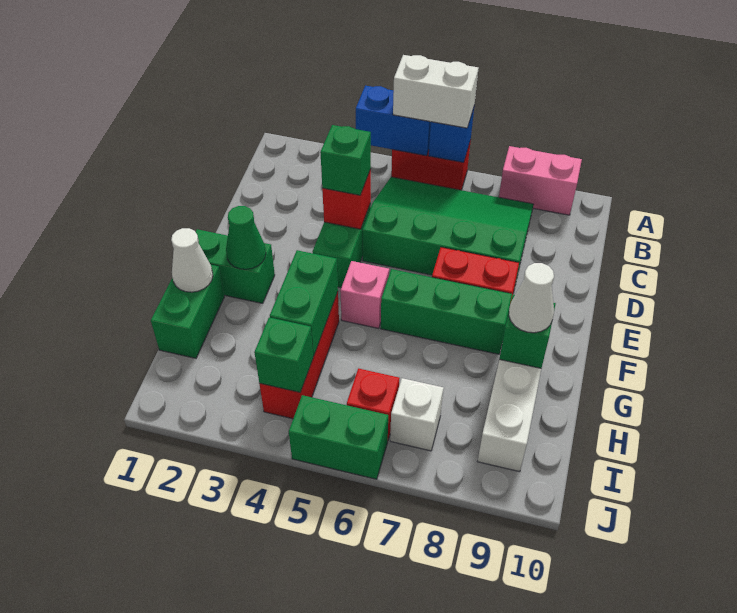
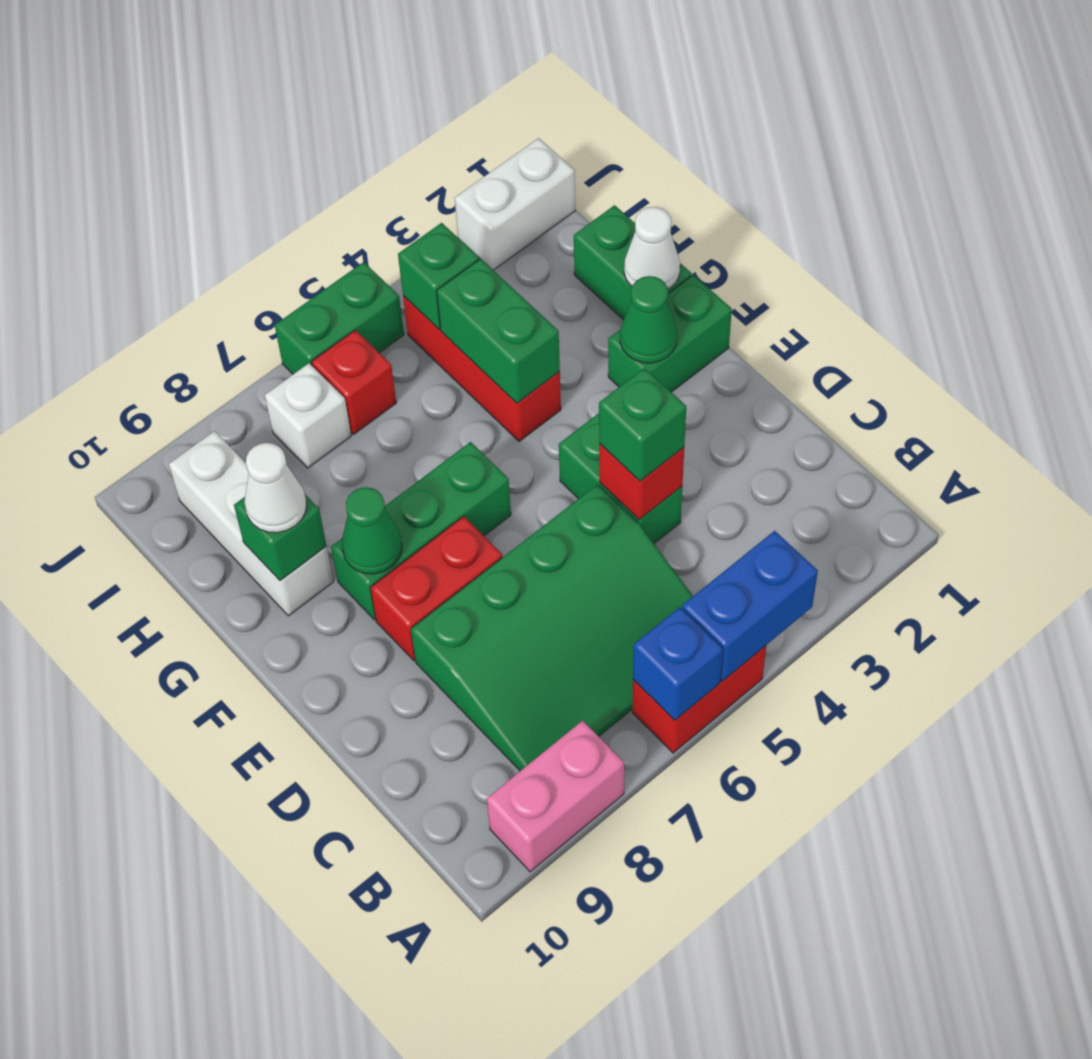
white brick A5:A6 level 3 -> white brick J1:J2 level 1
pink brick F5 level 1 -> none
none -> green cone F8 level 2

